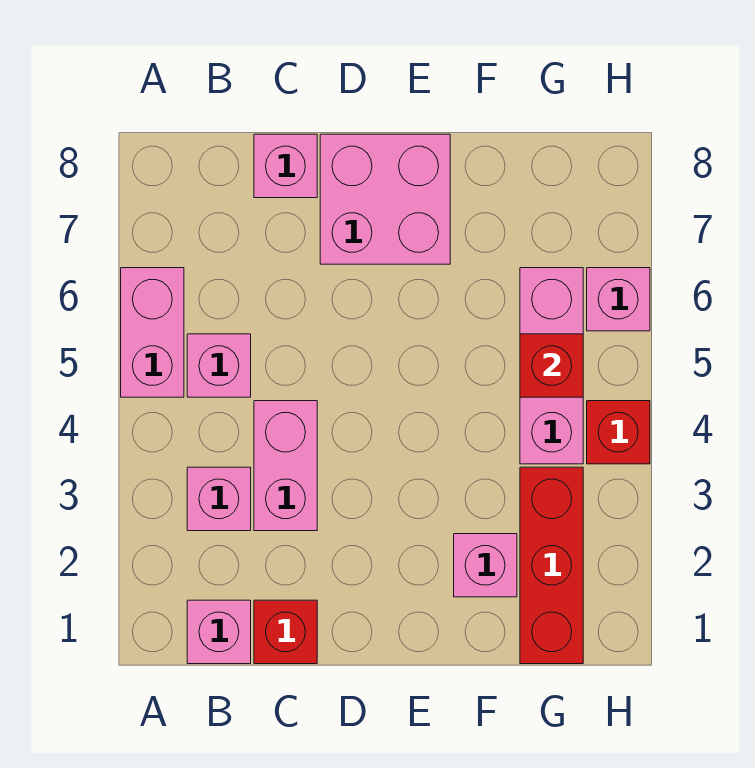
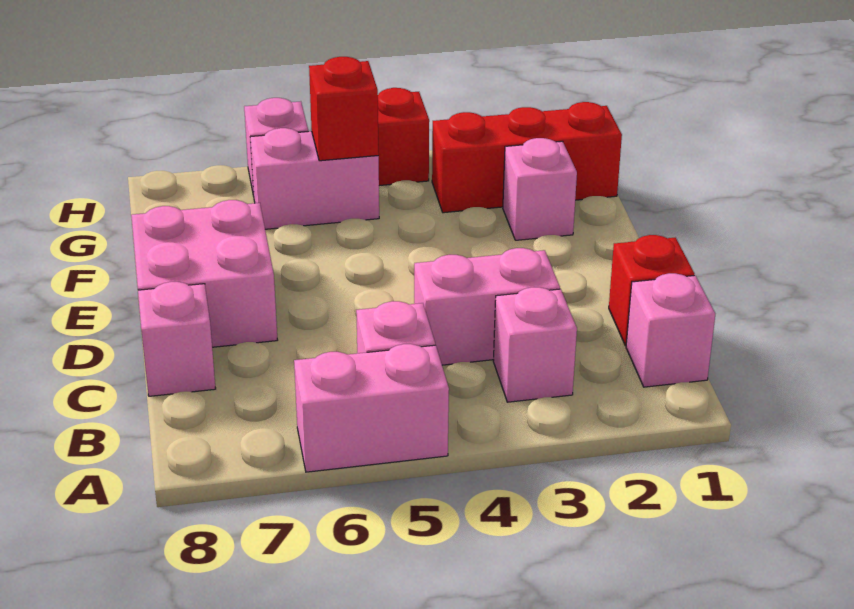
pink brick G4:G6 level 1 -> pink brick G5:G6 level 1

